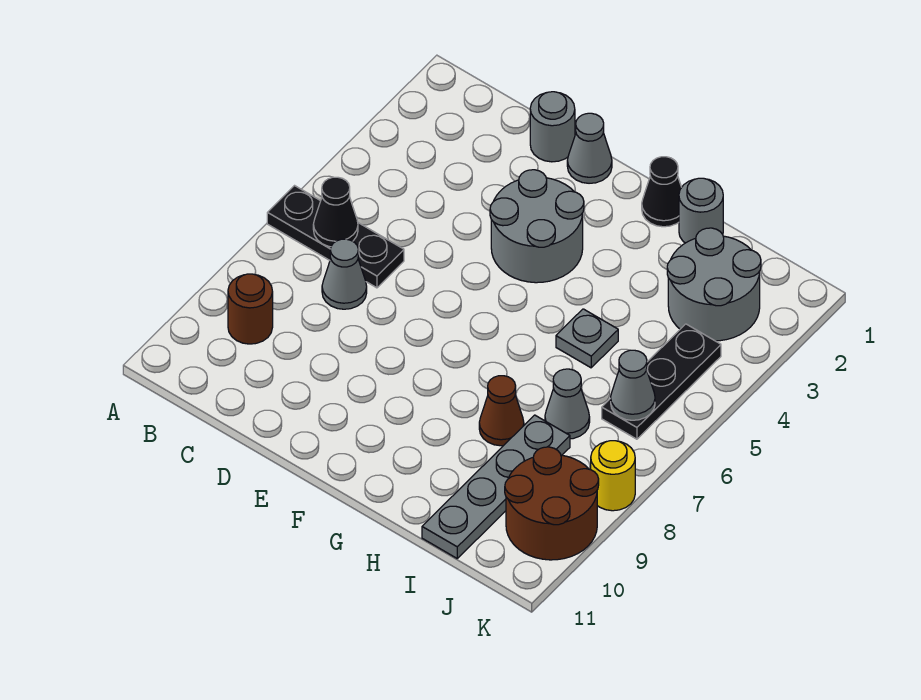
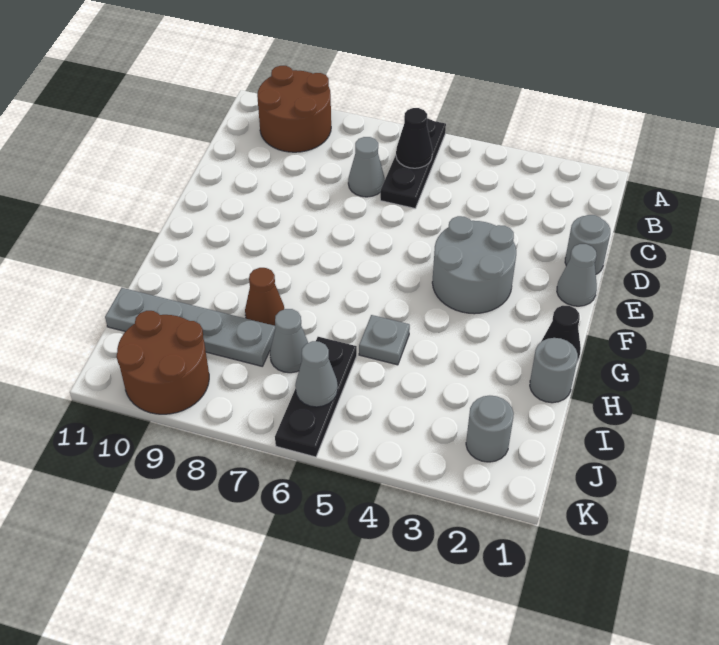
brown round brick B9 level 1 -> brown round brick A9:B10 level 1
grey round brick I2:J3 level 1 -> grey round brick J2 level 1
black plate J4:J6 level 1 -> black plate I6:K6 level 1
yellow round brick K8 level 1 -> none

